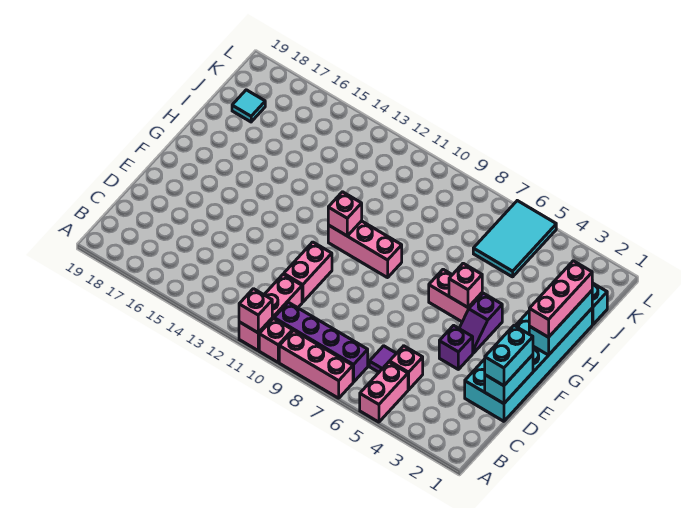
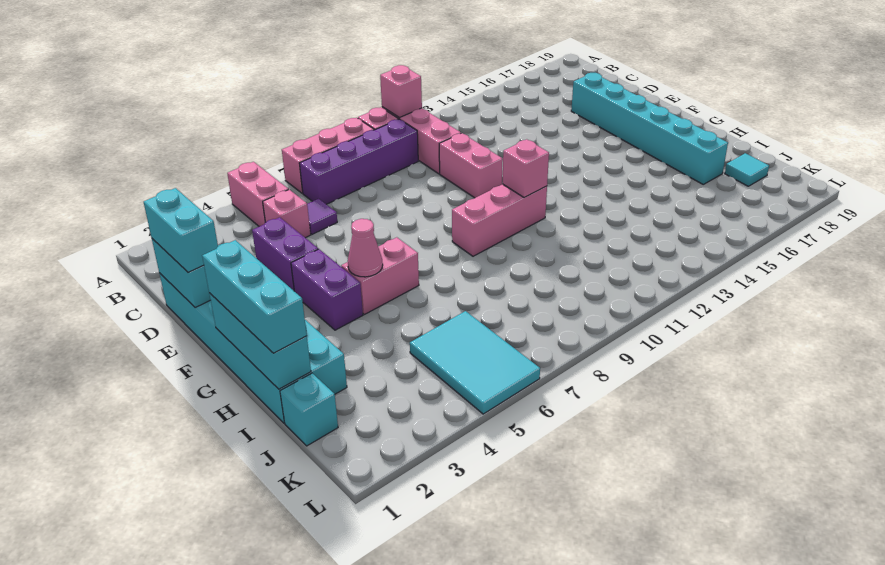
none -> cyan brick D17:I17 level 1
purple brick E4 level 1 -> purple brick D4:E4 level 1
purple slope F4:G4 level 1 top G -> purple brick F4:G4 level 1
pink brick G1:I1 level 3 -> cyan brick G1:I1 level 3
pink brick G5 level 2 -> pink cone G5 level 2

